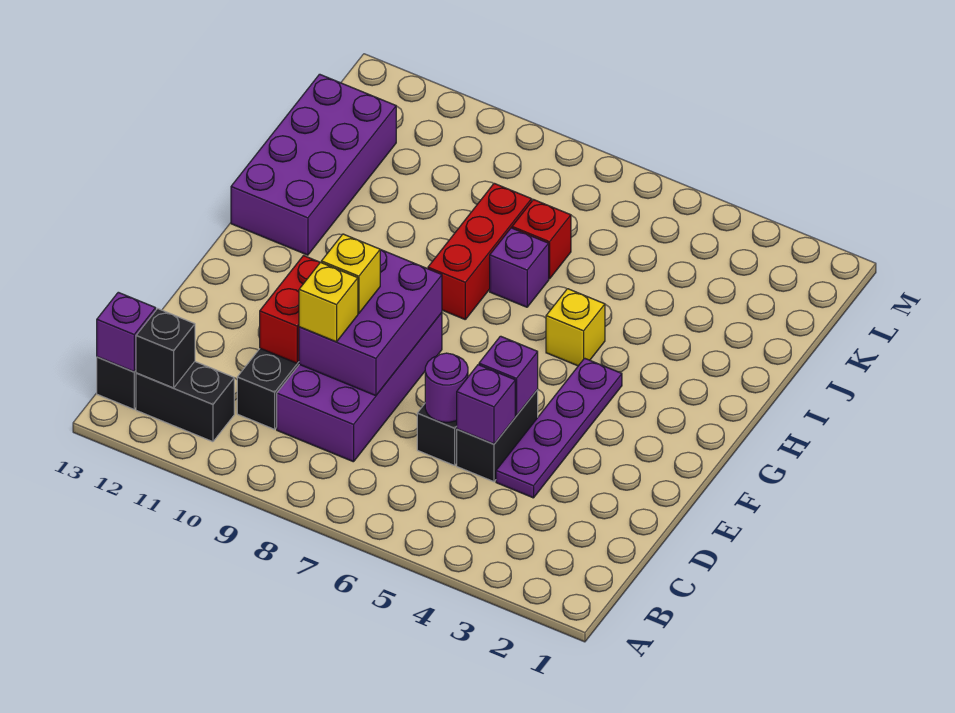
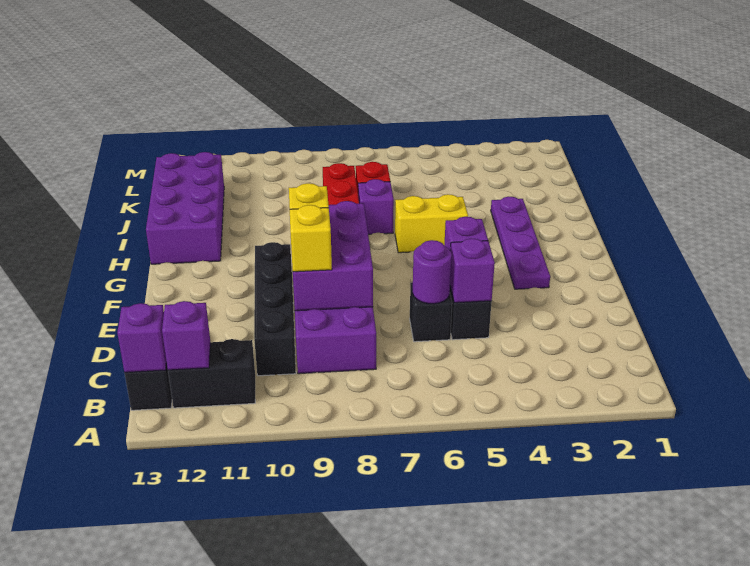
black brick B12 level 2 -> purple brick B12 level 2
purple plate D4:G4 level 1 -> purple plate F3:I3 level 1
red brick D10:E10 level 2 -> none
yellow brick H5 level 1 -> yellow brick H5:H6 level 1

